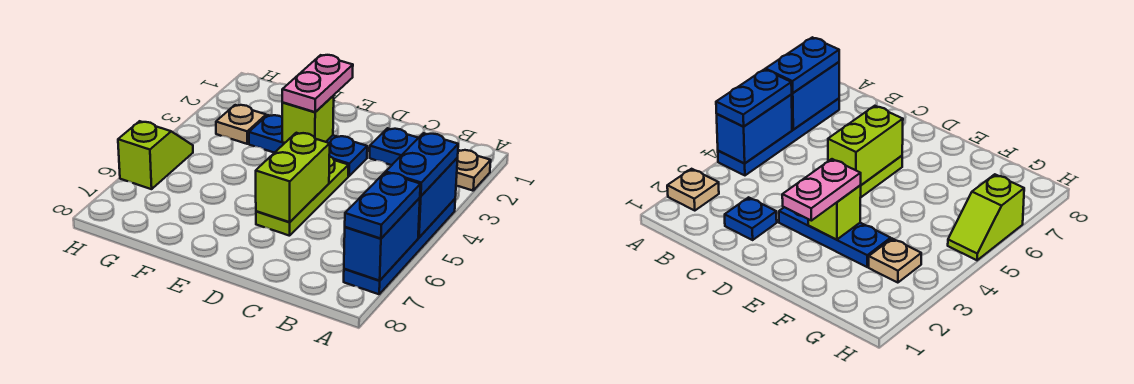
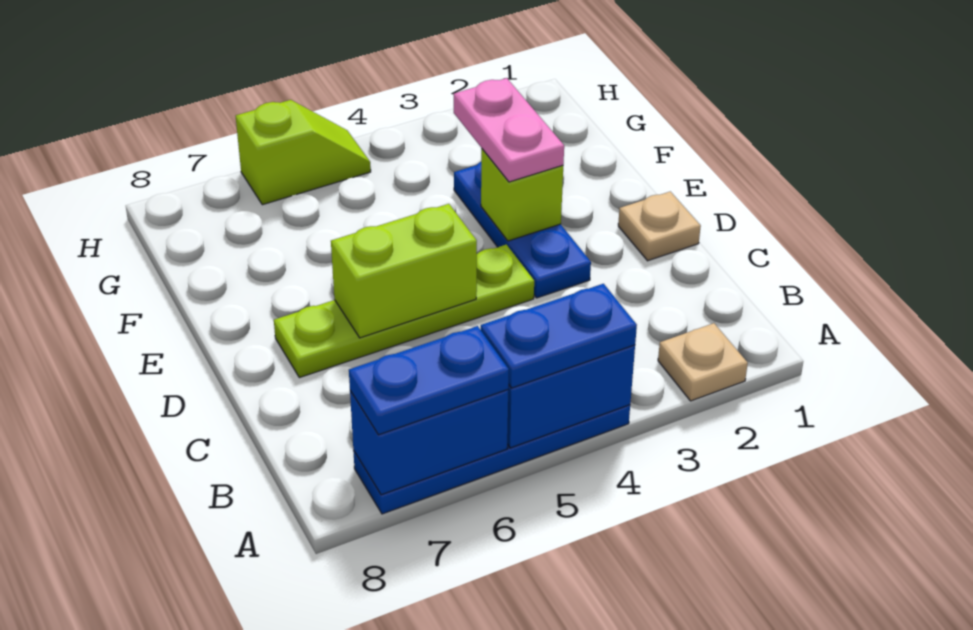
blue plate C2 level 1 -> none
lime plate D4:D6 level 1 -> lime plate D4:D7 level 1
pink plate E2:E3 level 3 -> pink plate E3:F3 level 3
tan plate G3 level 1 -> tan plate D1 level 1

